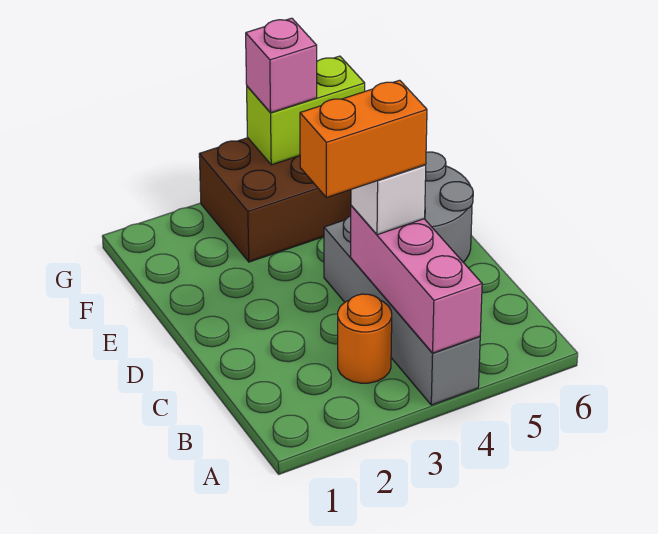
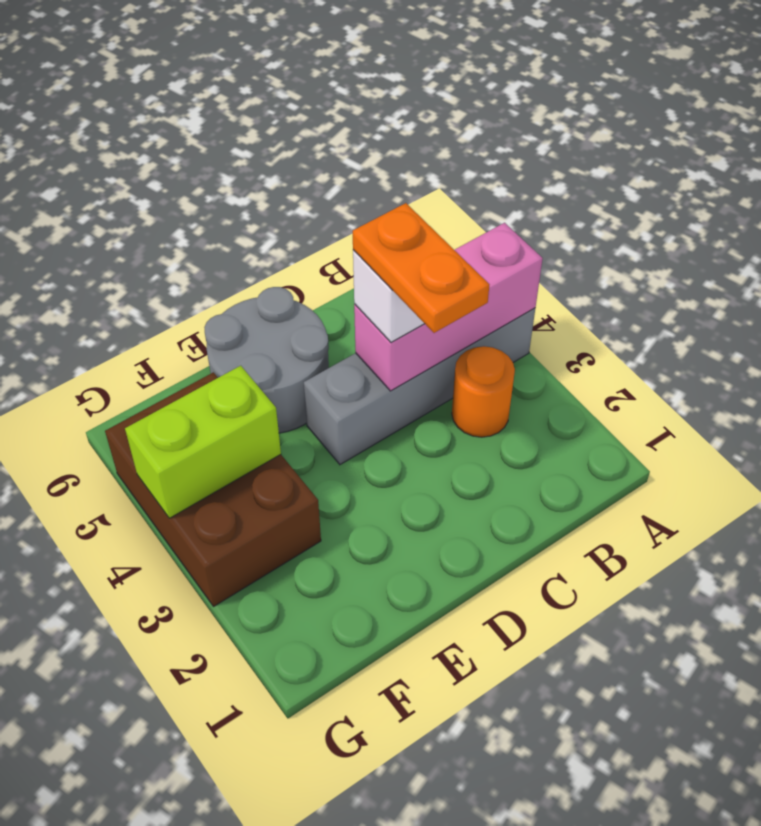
orange brick C3:C4 level 4 -> orange plate C3:C4 level 4
lime brick G4:G5 level 2 -> lime brick F4:G4 level 2
pink brick G4 level 3 -> none

